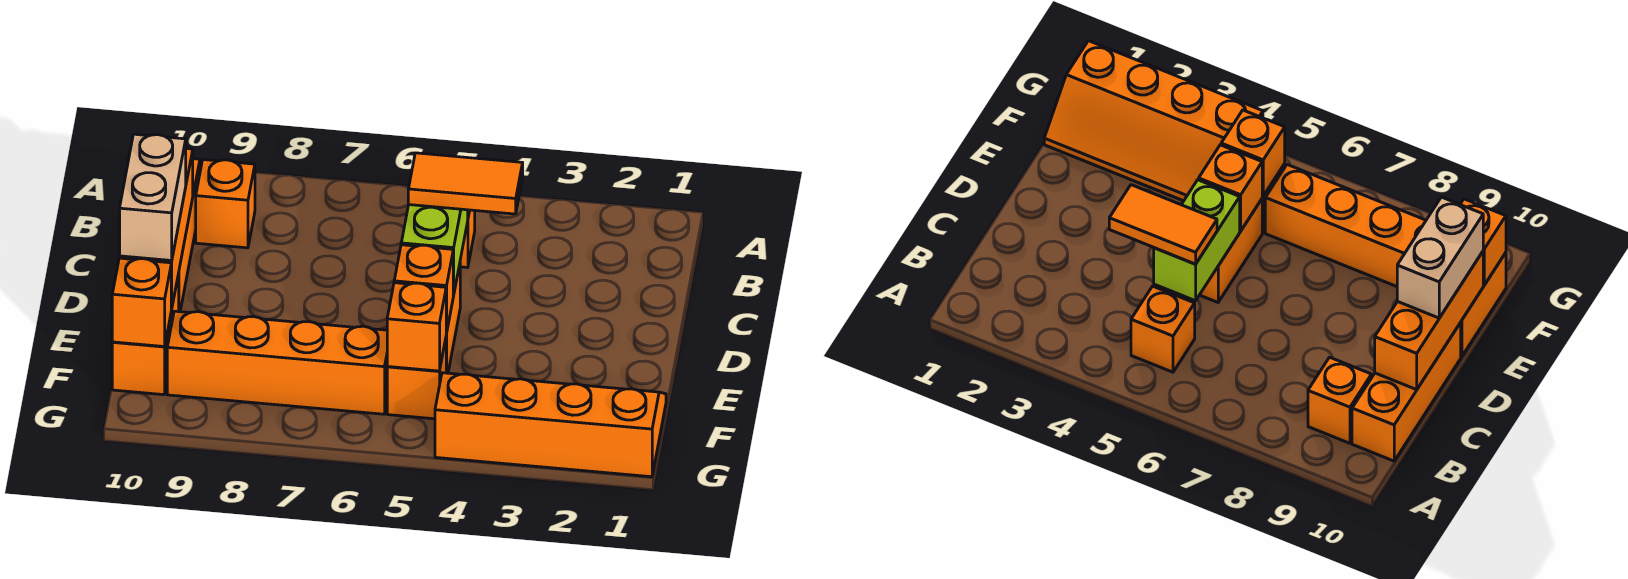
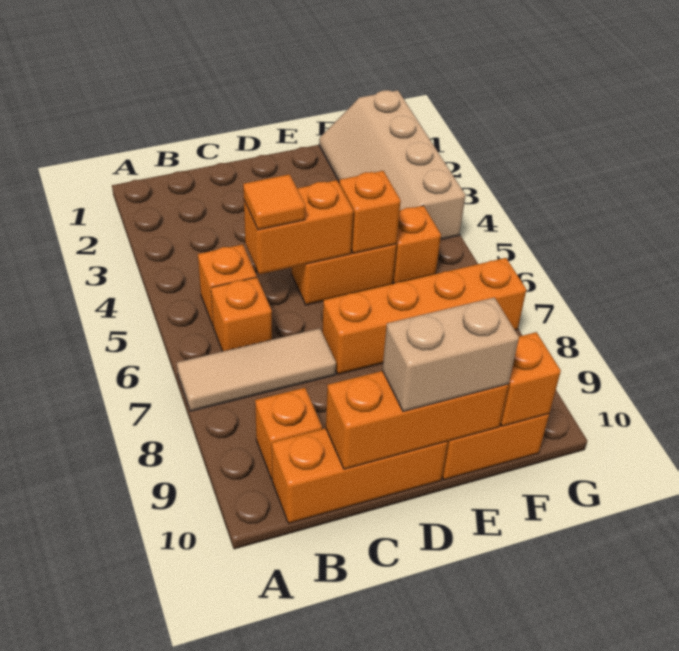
none -> tan tile A7:C7 level 1
orange tile C4:C5 level 3 -> orange tile C5 level 3
lime brick C5:D5 level 2 -> orange brick C5:D5 level 2
orange slope F1:G4 level 1 top G -> tan slope F1:G4 level 1 top G
orange brick F5 level 2 -> orange brick B6 level 1
orange brick F6:F9 level 1 -> orange brick D7:G7 level 1

